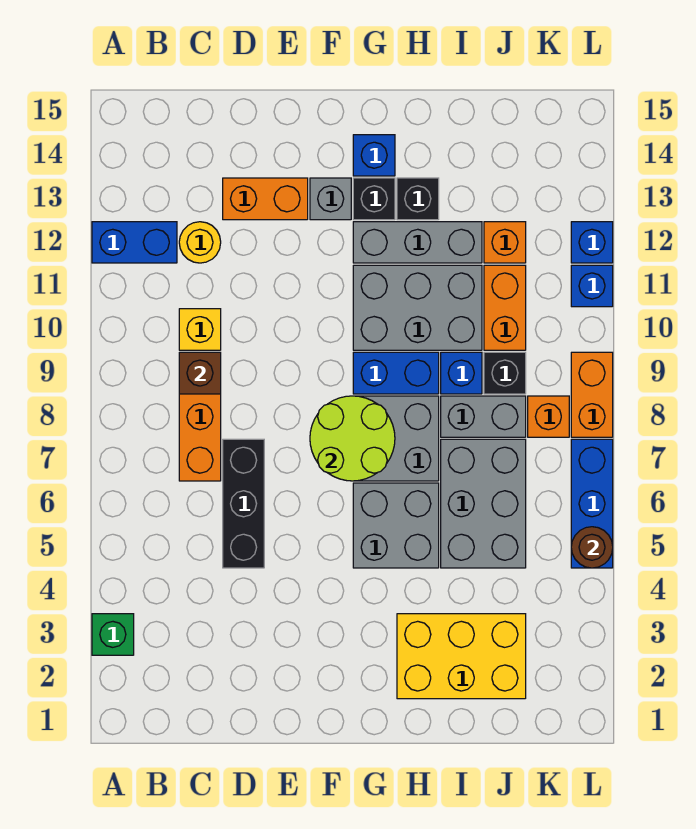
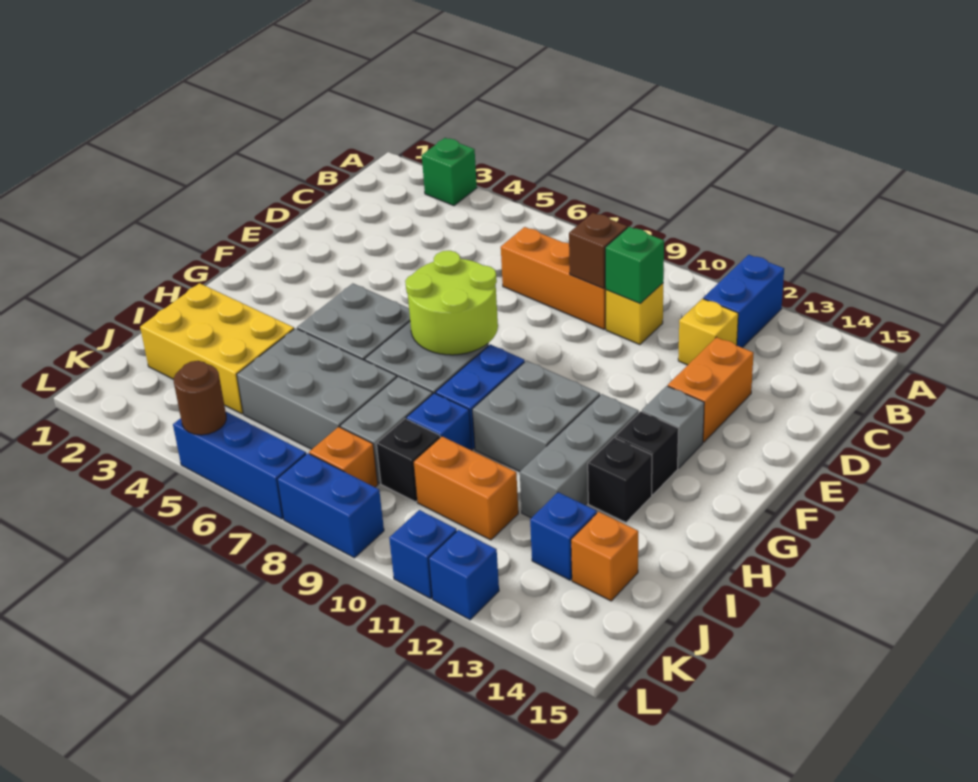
none -> green brick C10 level 2
yellow round brick C12 level 1 -> yellow brick C12 level 1
black brick D5:D7 level 1 -> none
grey brick G10:I11 level 1 -> grey brick G10:H11 level 1
blue brick G14 level 1 -> blue brick J13 level 1
yellow brick H2:J3 level 1 -> yellow brick I2:J4 level 1
orange brick J12 level 1 -> orange brick J14 level 1
orange brick L8:L9 level 1 -> blue brick L8:L9 level 1

